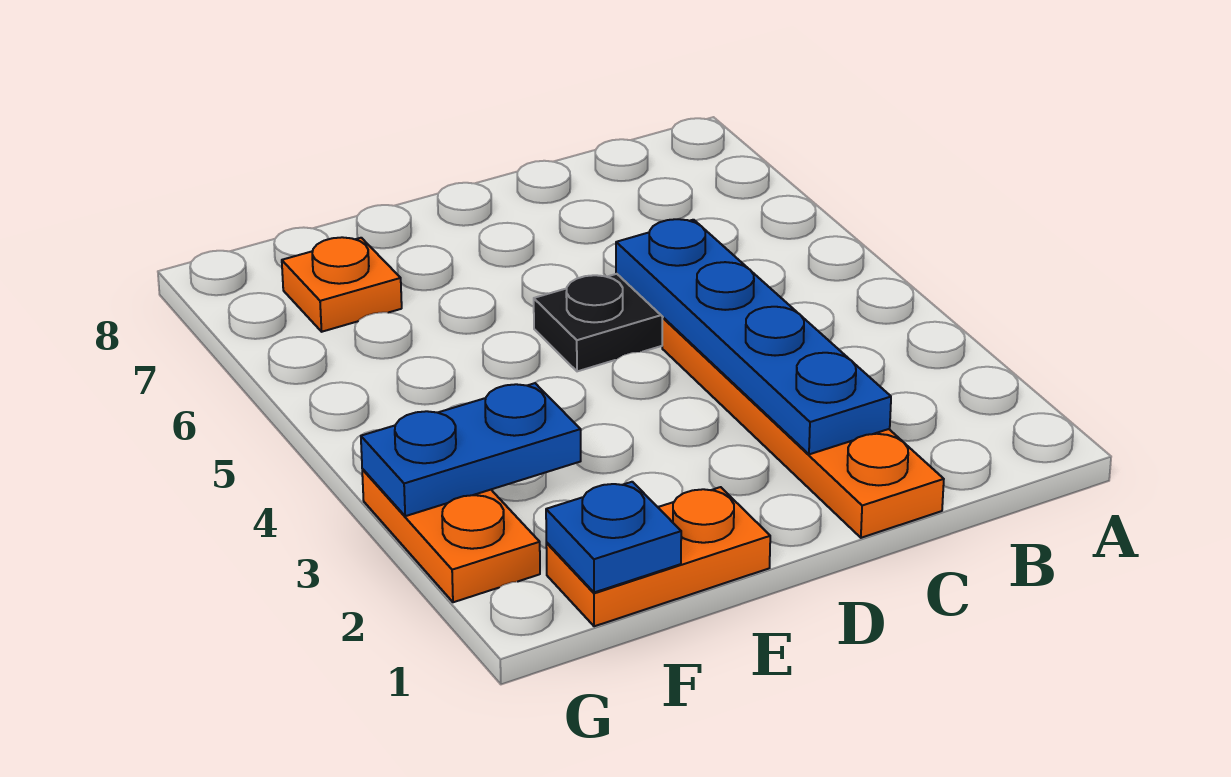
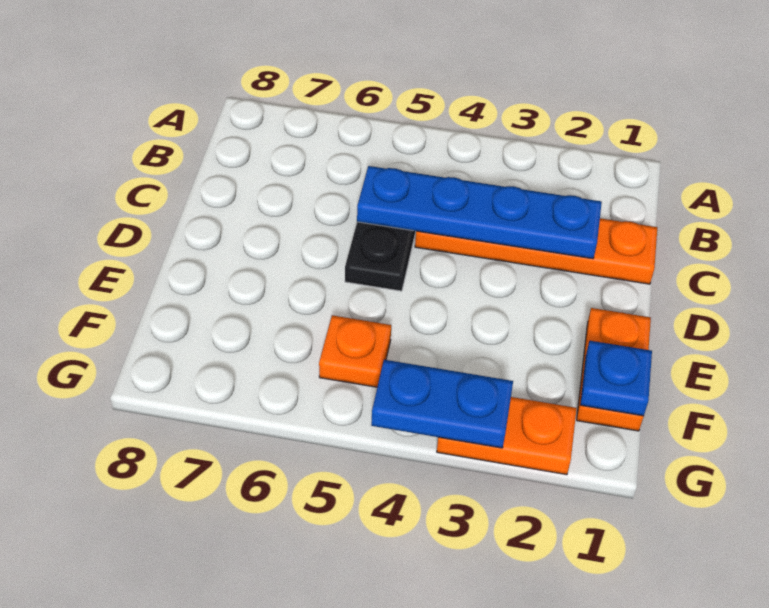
blue plate F3:G3 level 2 -> blue plate G3:G4 level 2
orange plate F7 level 1 -> orange plate F5 level 1

